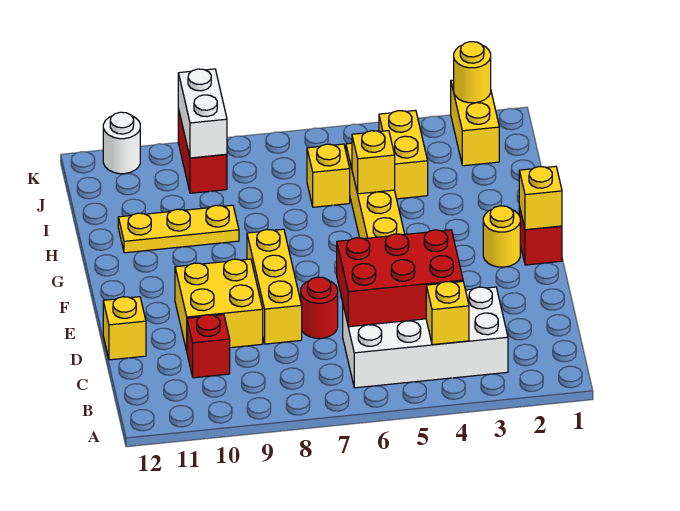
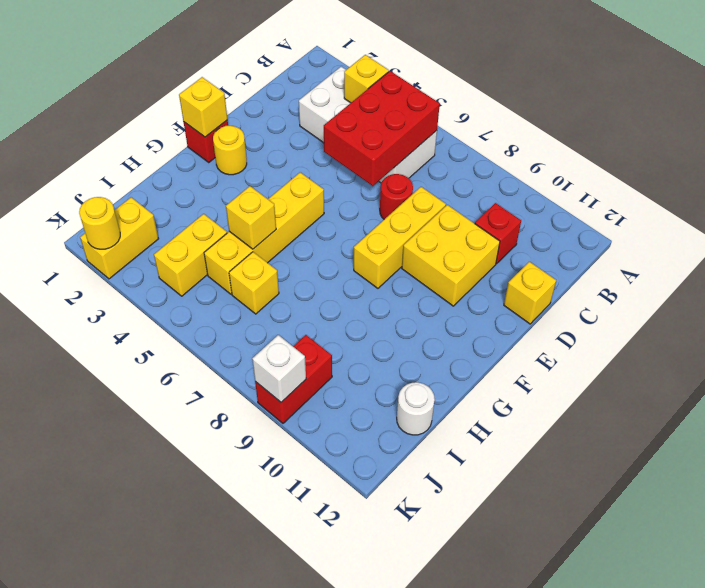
red brick C4:D6 level 2 -> red brick B5:D6 level 2
yellow plate H9:H11 level 1 -> none
white brick J9:K9 level 2 -> white brick K9 level 2
white round brick K11 level 1 -> white round brick I12 level 1

